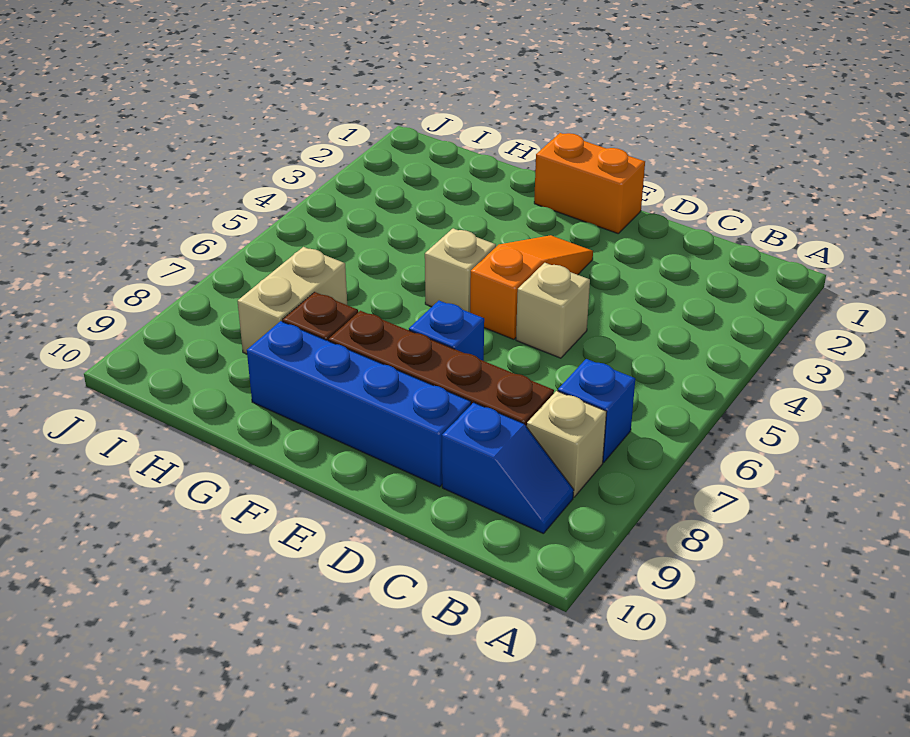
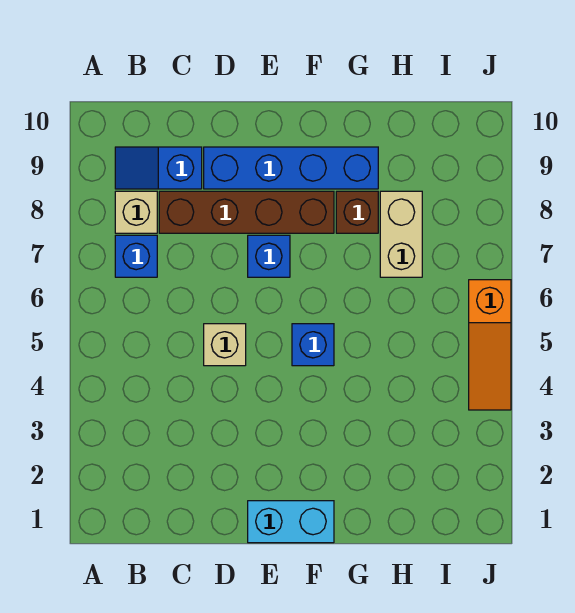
orange brick E1:F1 level 1 -> cyan brick E1:F1 level 1
orange slope E3:E5 level 1 top 5 -> orange slope J4:J6 level 1 top 6
tan brick F5 level 1 -> blue brick F5 level 1

